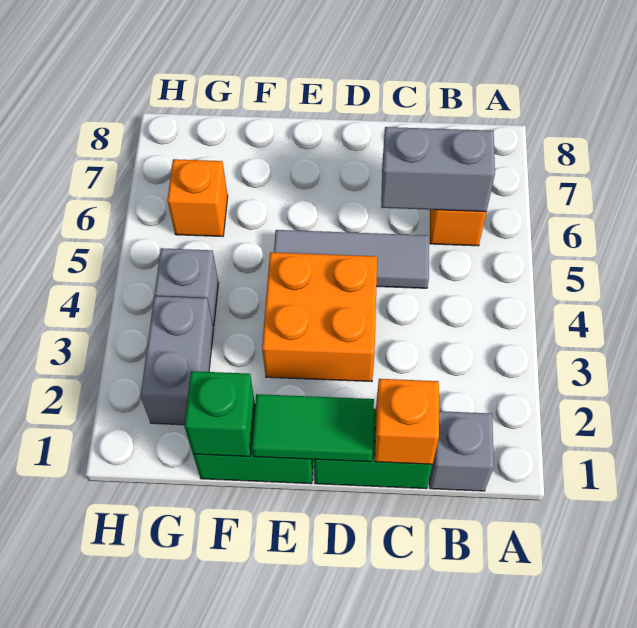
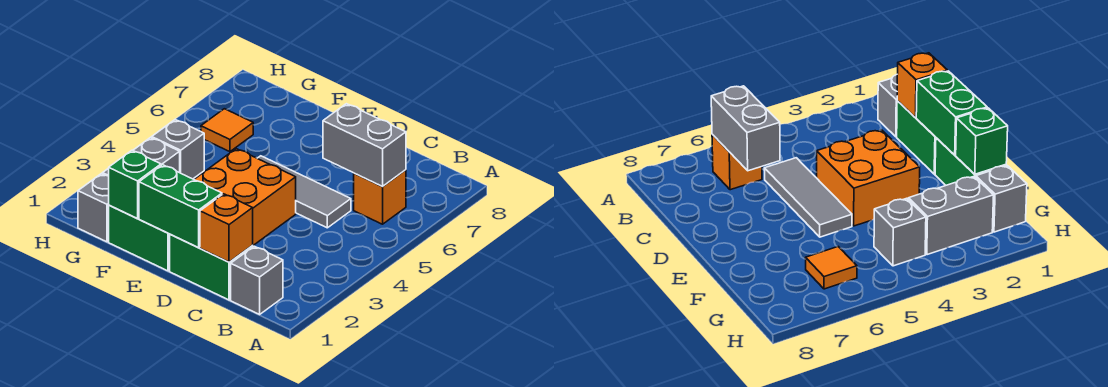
green tile D1:E1 level 2 -> green brick D1:E1 level 2
none -> grey brick G1 level 1
orange brick G6 level 1 -> orange tile G6 level 1

